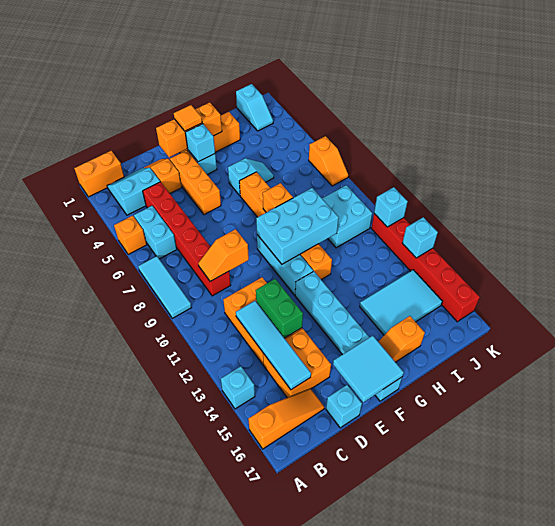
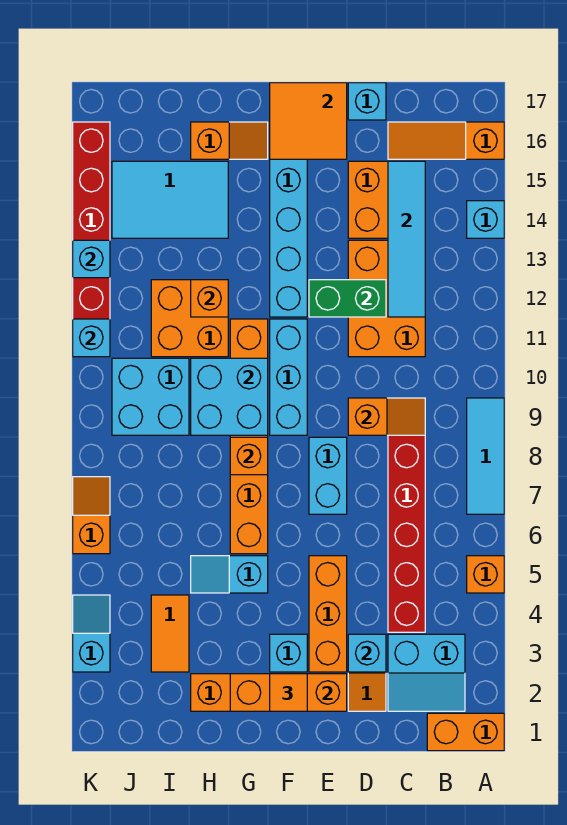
cyan brick B5:B6 level 1 -> cyan brick E7:E8 level 1
green brick D12:D13 level 2 -> green brick D12:E12 level 2
cyan tile E16:F17 level 2 -> orange tile E16:F17 level 2
cyan brick F3 level 2 -> cyan brick D3 level 2
cyan brick F9:H10 level 2 -> cyan brick G9:H10 level 2
none -> orange brick H11:I12 level 1
none -> orange brick H12 level 2
none -> orange tile I3:I4 level 1
cyan slope J1:J2 level 1 top 1 -> cyan slope K3:K4 level 1 top 3

